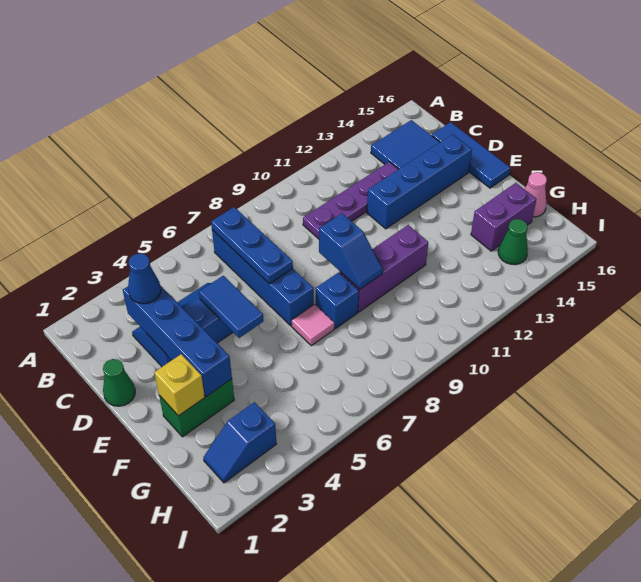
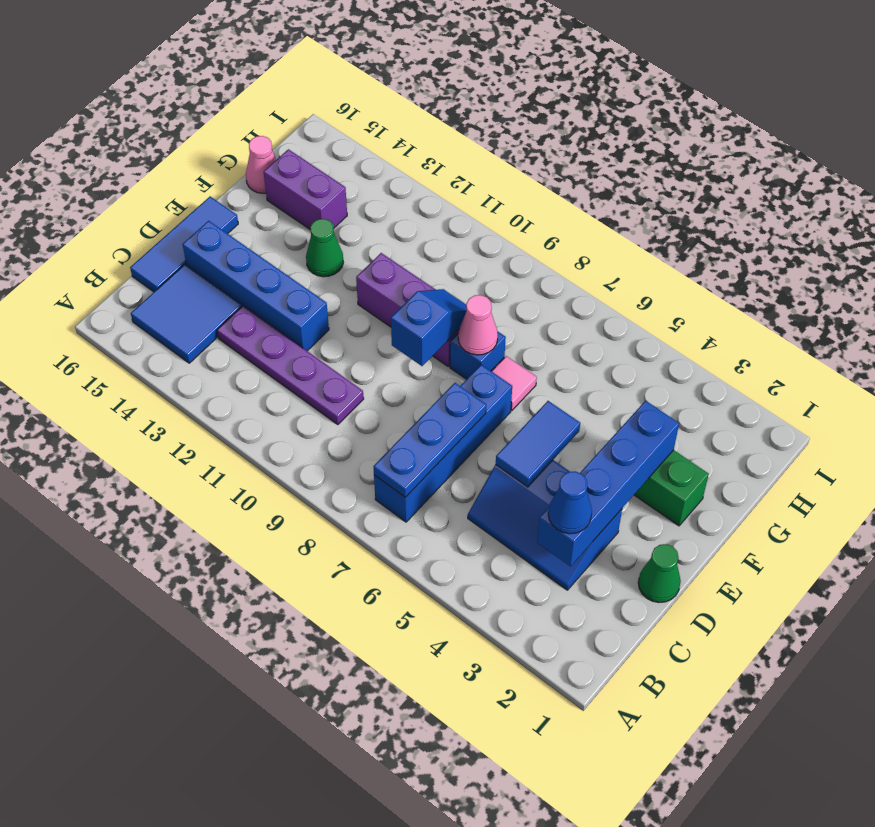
yellow brick F2 level 2 -> none
none -> pink cone F8 level 2
blue slope H2:H3 level 1 top 3 -> none
green cone H14 level 1 -> green cone F13 level 1

